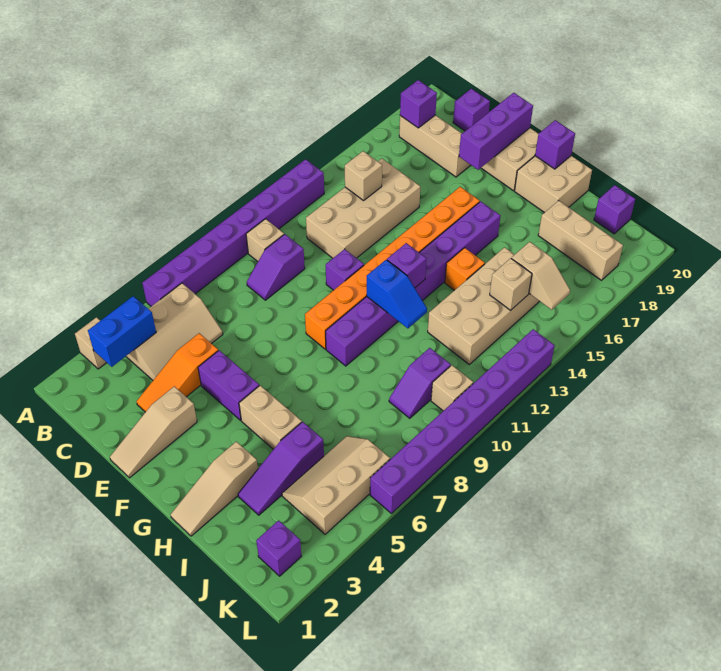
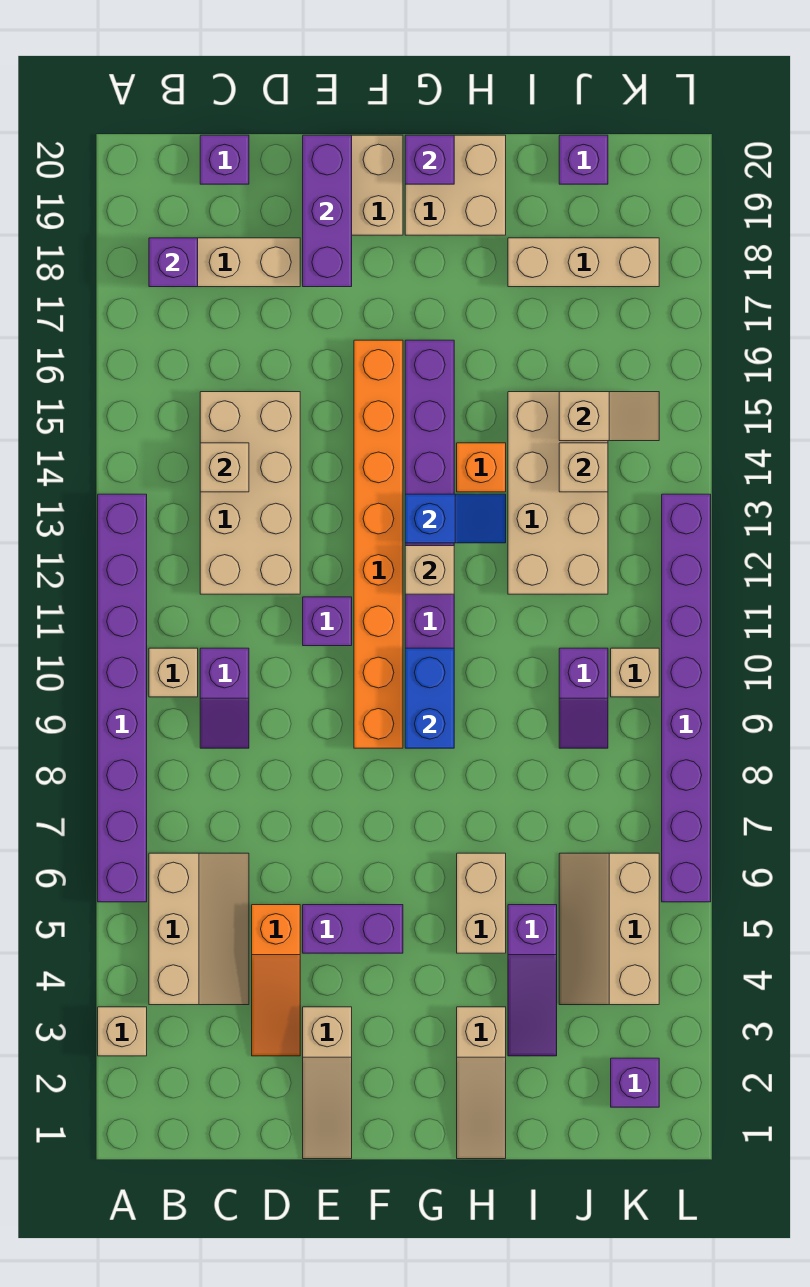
blue brick B3:B4 level 2 -> blue brick G9:G10 level 2
tan brick G5:H5 level 1 -> tan brick H5:H6 level 1
blue slope G11:H11 level 2 top G -> blue slope G13:H13 level 2 top G
purple brick G12 level 2 -> tan brick G12 level 2

